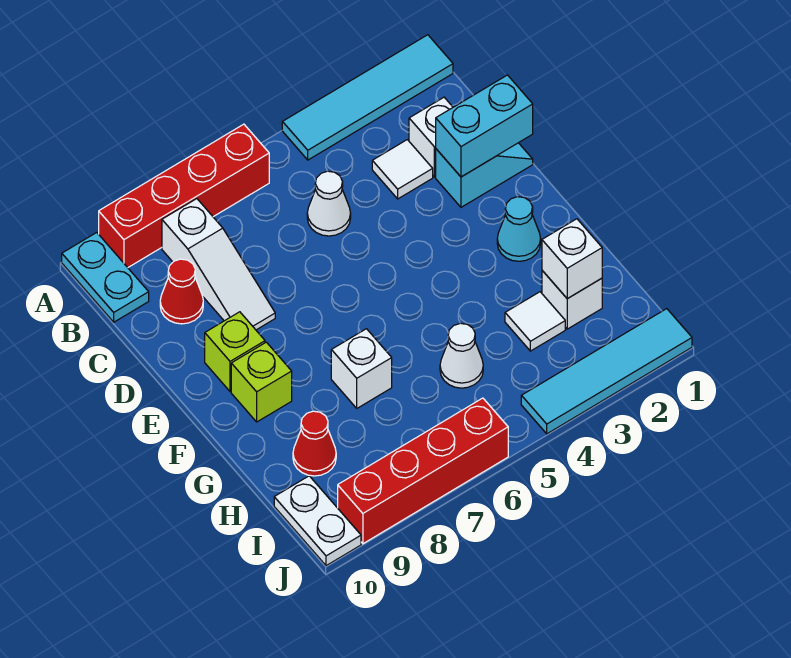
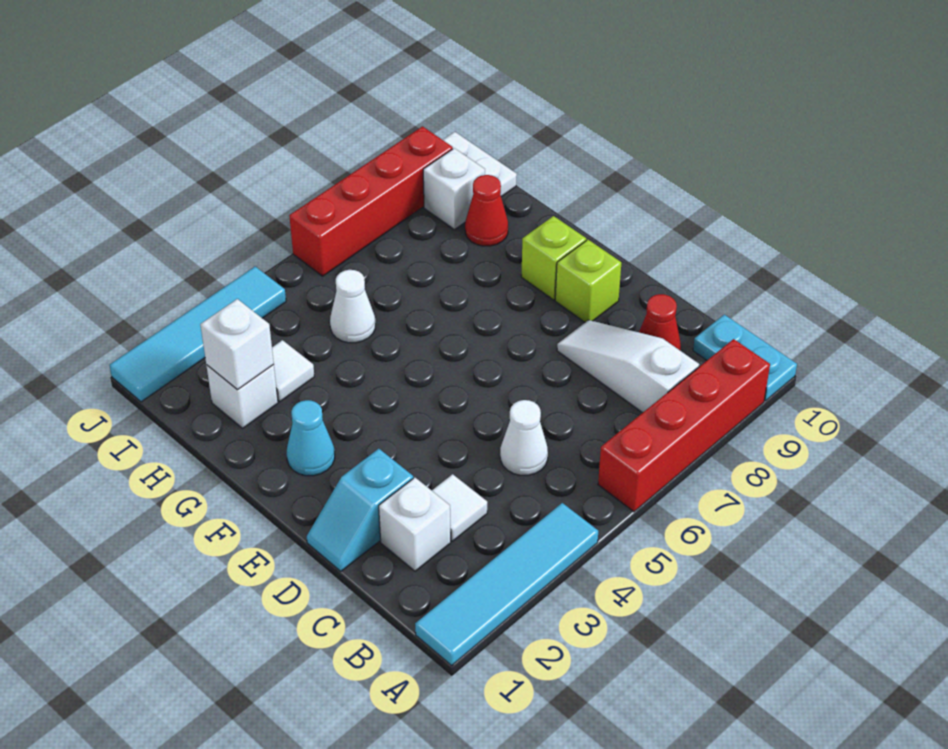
cyan brick D1:D2 level 2 -> none
white brick G7 level 1 -> white brick I9 level 1

